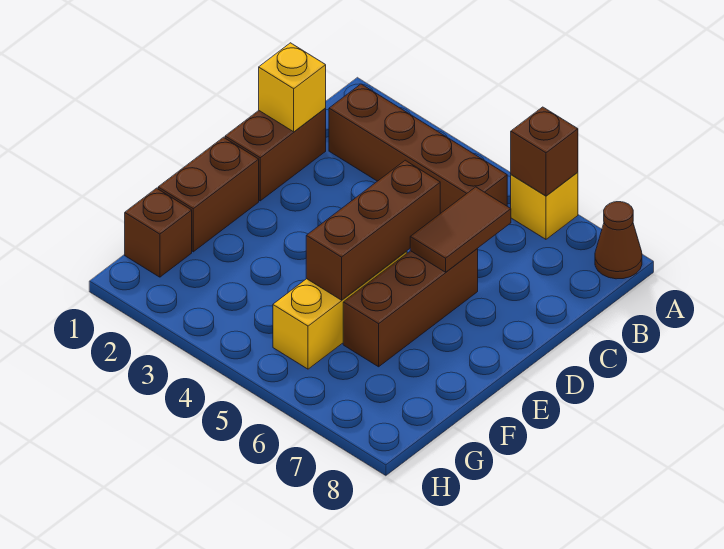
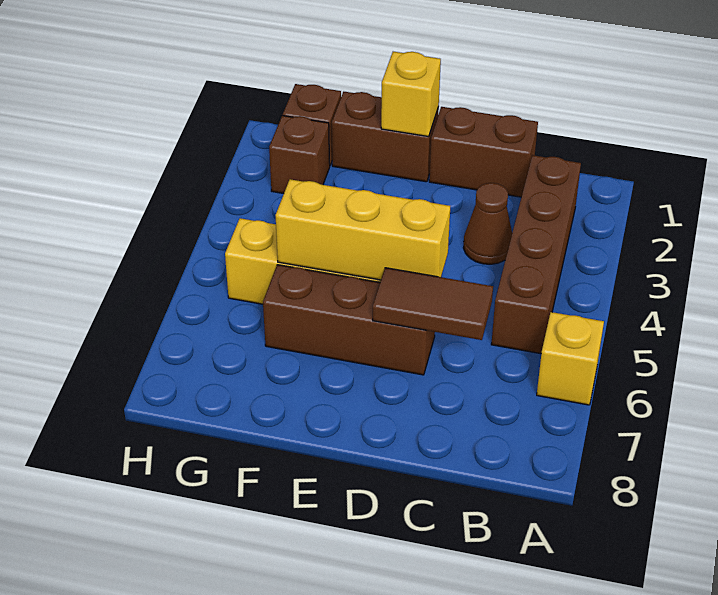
brown brick A6 level 2 -> brown brick G2 level 1
brown cone A8 level 1 -> brown cone C3 level 1
yellow brick C1 level 2 -> yellow brick E1 level 2
brown brick D5:F5 level 2 -> yellow brick D5:F5 level 2

